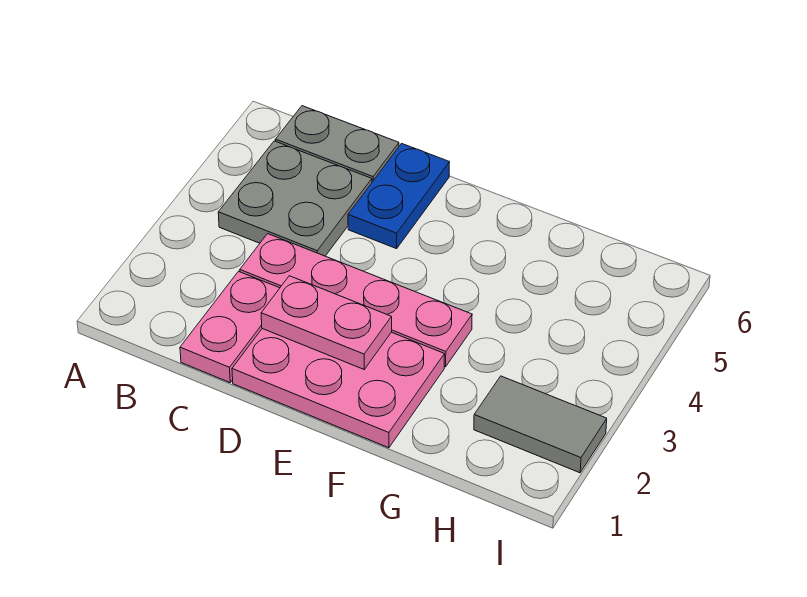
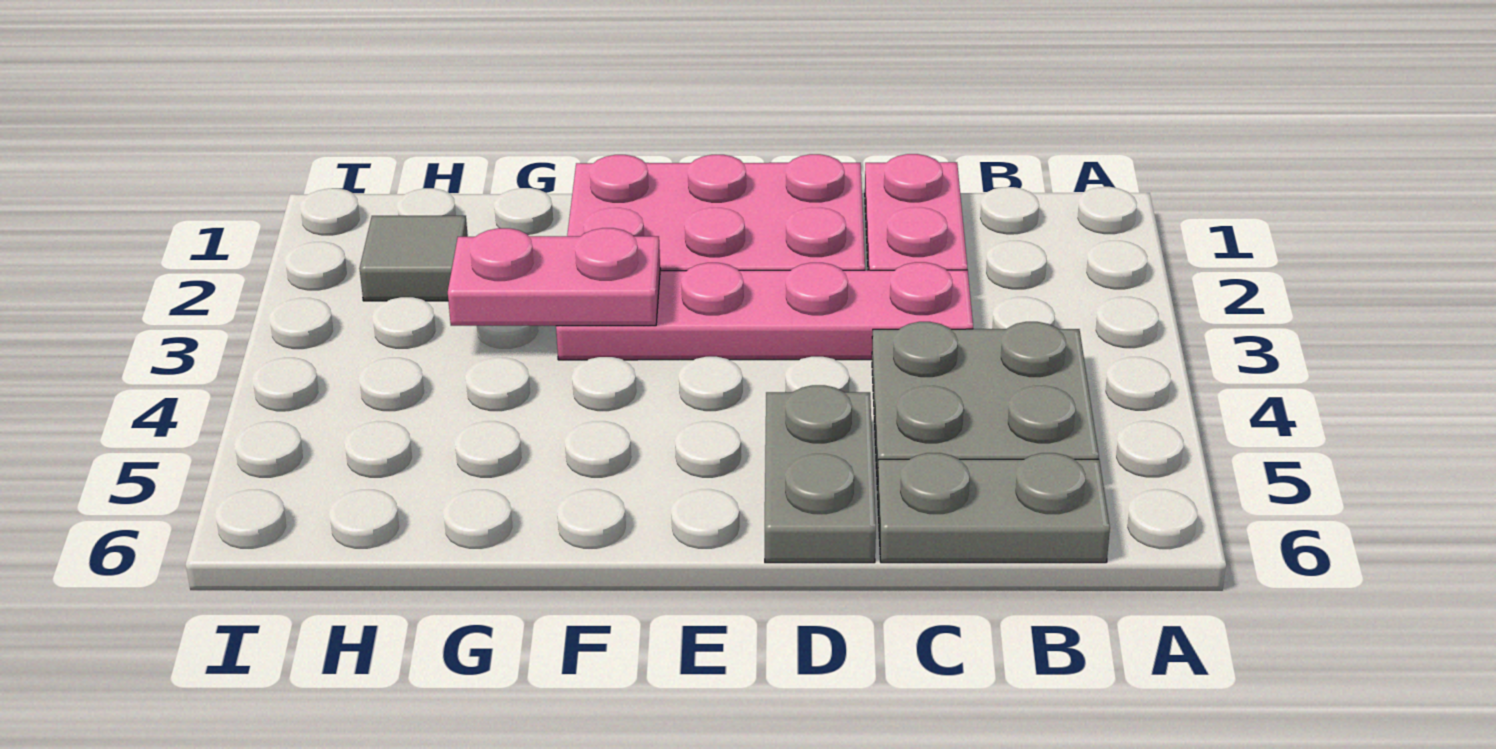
pink plate D2:E2 level 2 -> pink plate F3:G3 level 2
blue plate D5:D6 level 1 -> grey plate D5:D6 level 1
grey tile H2:I2 level 1 -> grey tile H2 level 1

